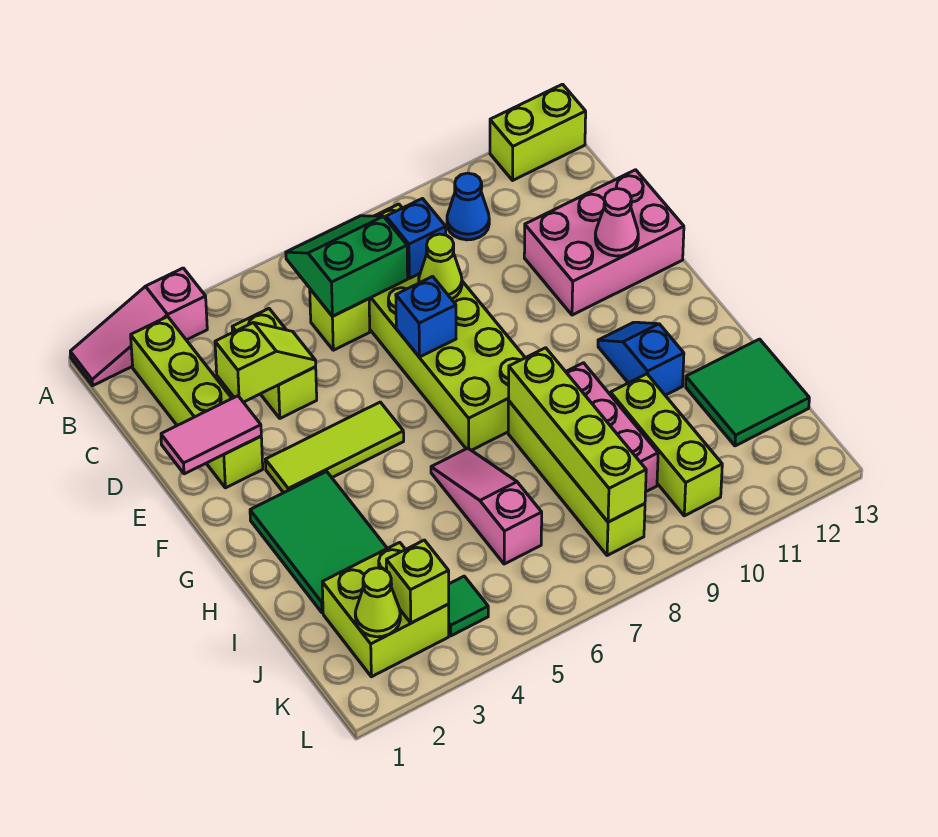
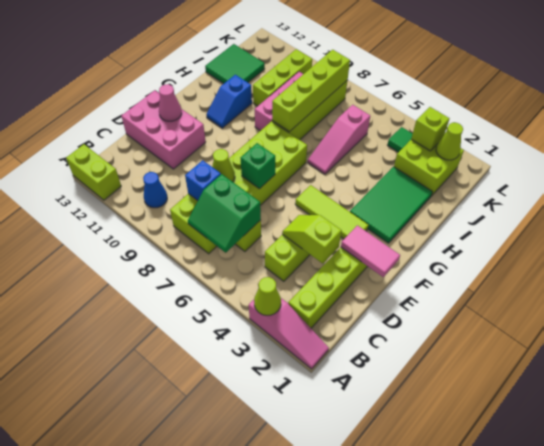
none -> lime cone A3 level 2
blue brick E7 level 2 -> green brick E7 level 2

